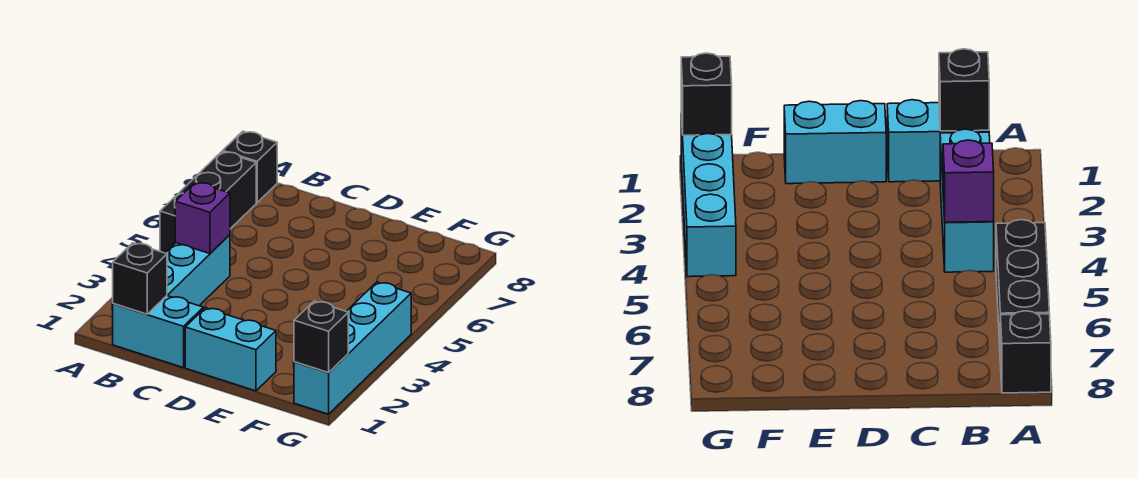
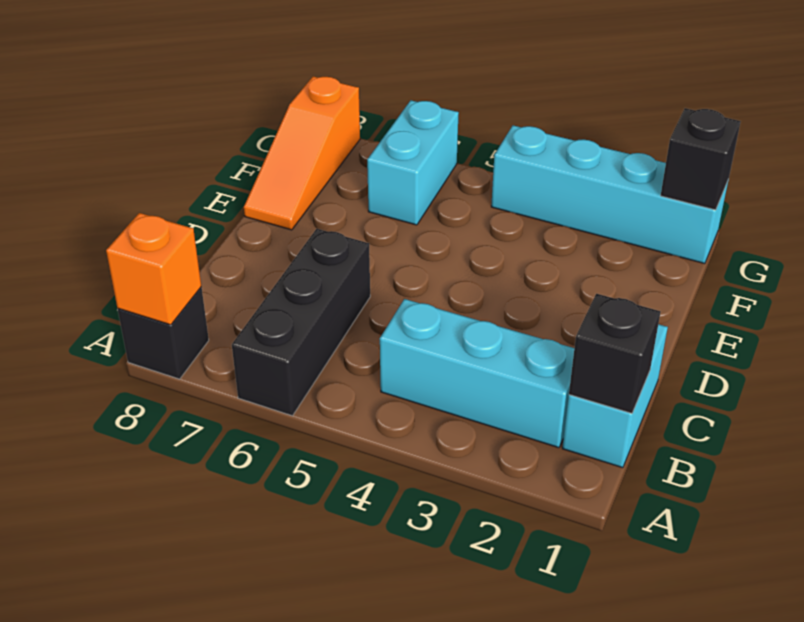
black brick A5:A7 level 1 -> black brick A6:C6 level 1
none -> orange brick A8 level 2
purple brick B4 level 2 -> none
cyan brick D1:E1 level 1 -> cyan brick F6:G6 level 1
none -> orange slope E8:G8 level 1 top G

